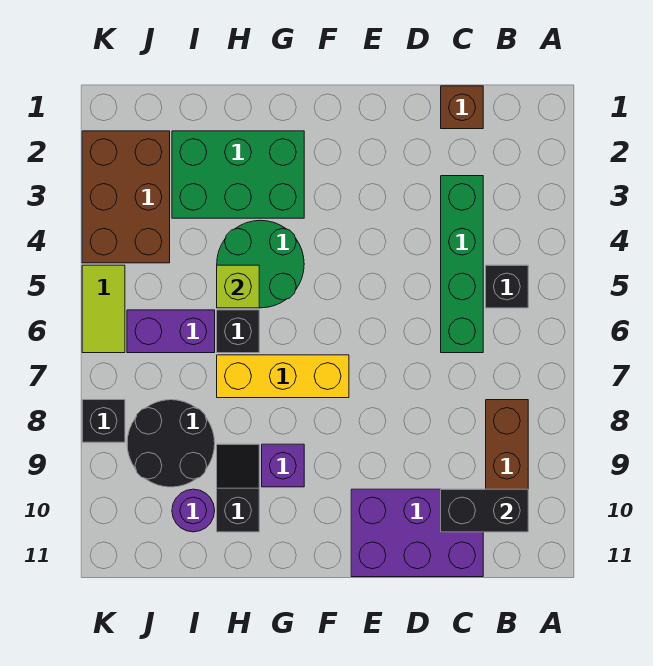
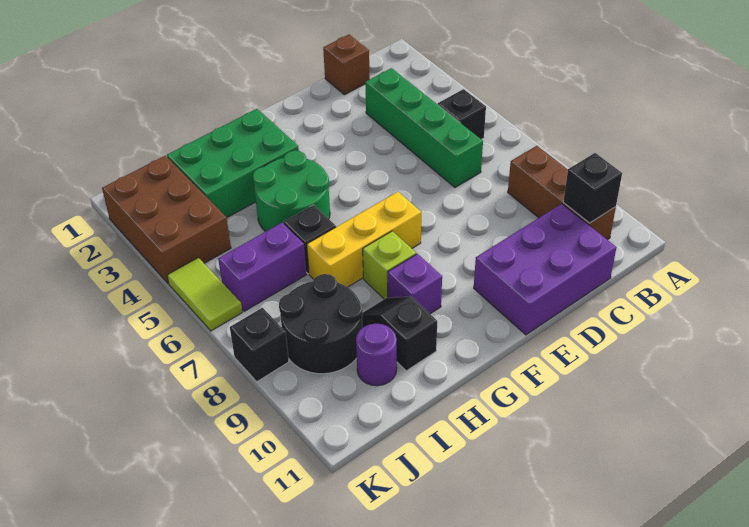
black brick B10:C10 level 2 -> black brick B10 level 2
lime brick H5 level 2 -> lime brick G8 level 1

